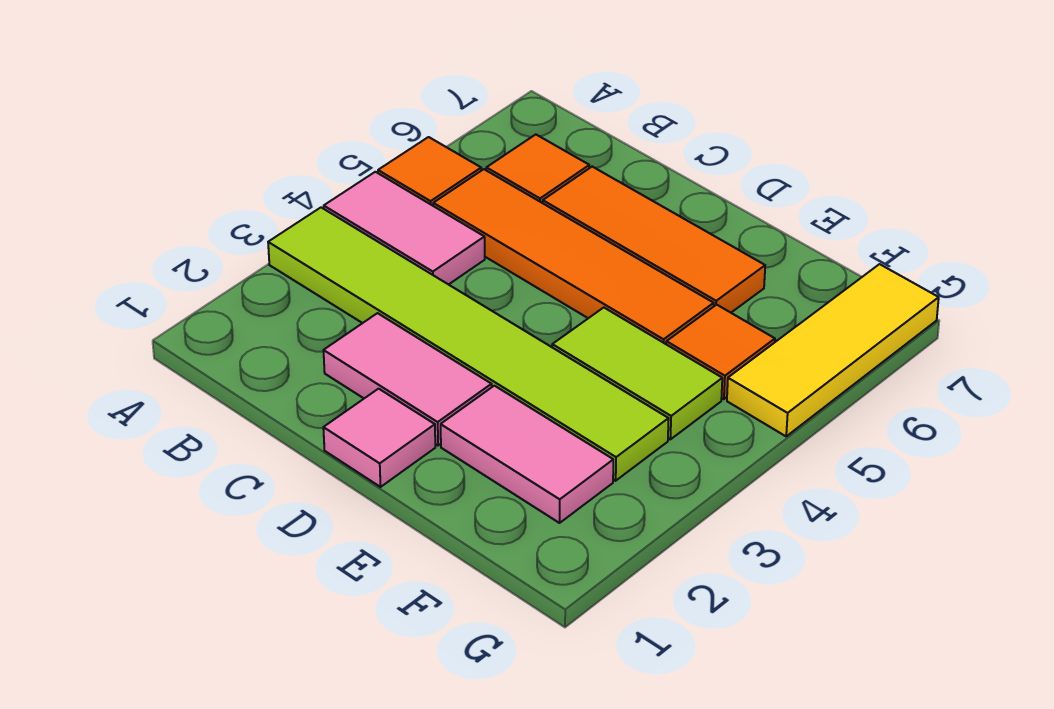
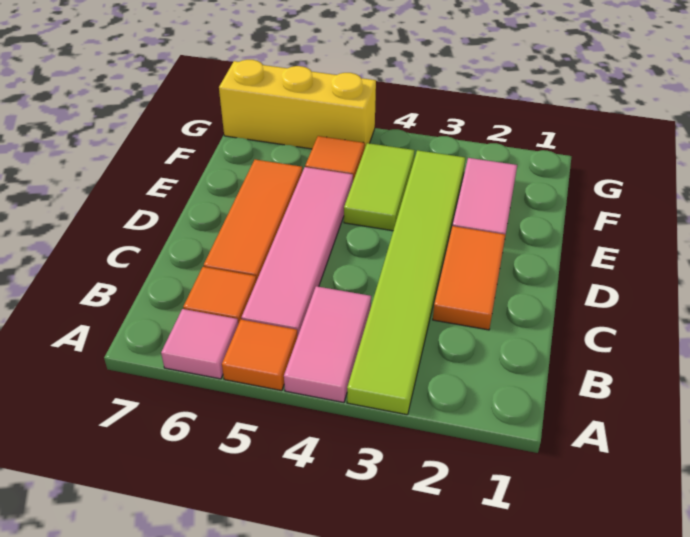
orange tile B5:E5 level 1 -> pink tile B5:E5 level 1
pink tile C2:D2 level 1 -> orange tile C2:D2 level 1
pink tile D1 level 1 -> pink tile A6 level 1
yellow tile G5:G7 level 1 -> yellow brick G5:G7 level 1

